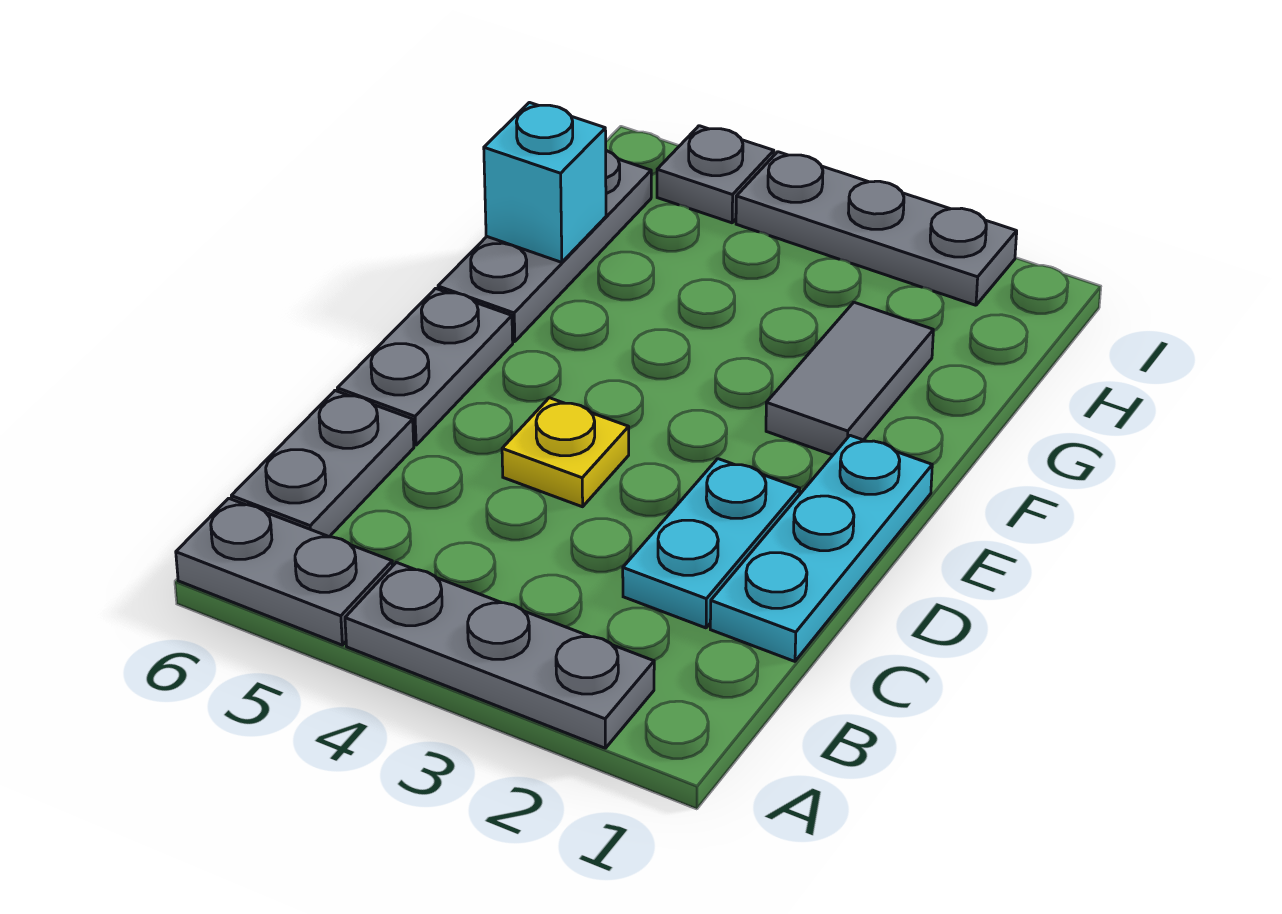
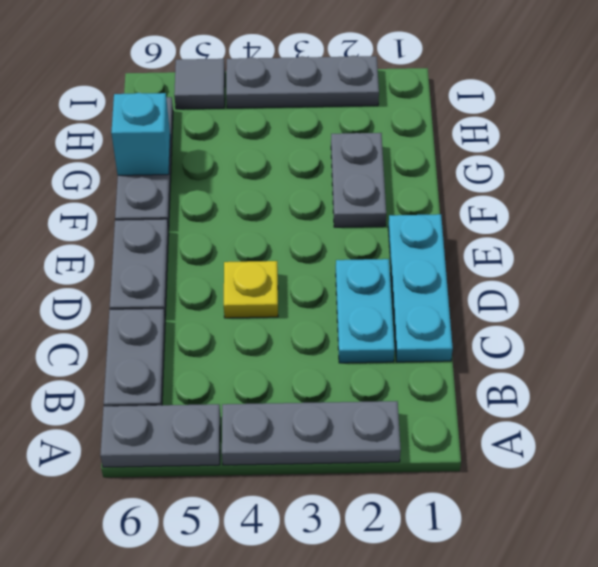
grey tile F2:G2 level 1 -> grey plate F2:G2 level 1
grey plate I5 level 1 -> grey tile I5 level 1

